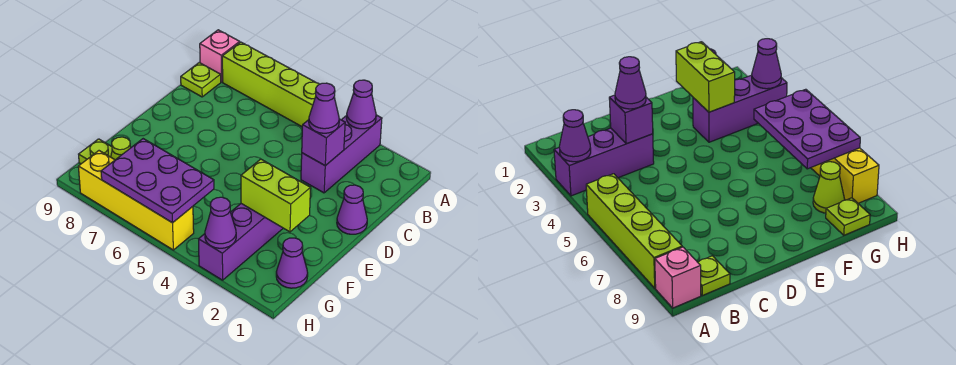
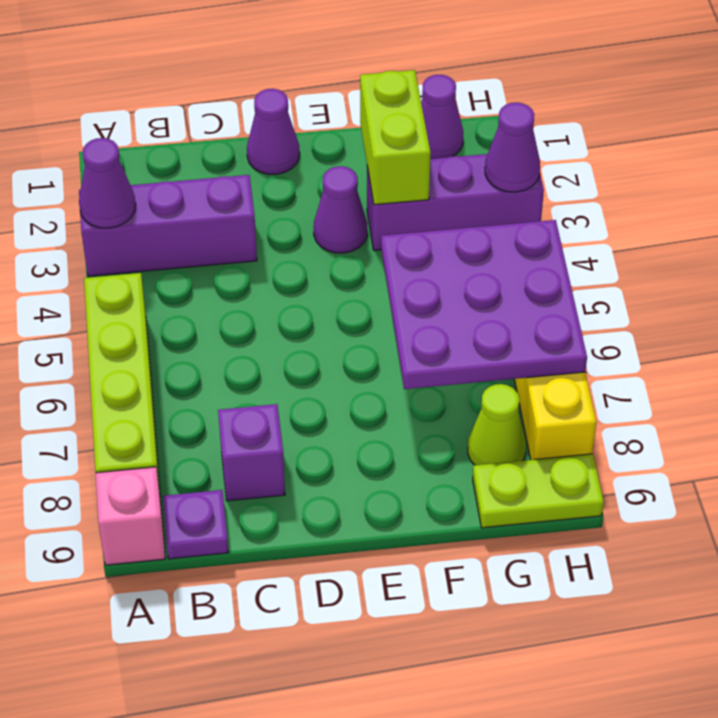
lime plate B9 level 1 -> purple plate B9 level 1
purple brick C3 level 2 -> purple brick C8 level 1
purple cone C3 level 3 -> purple cone E3 level 1
purple plate G5:H7 level 2 -> purple plate F5:H7 level 2
lime plate G9 level 1 -> lime plate G9:H9 level 1

